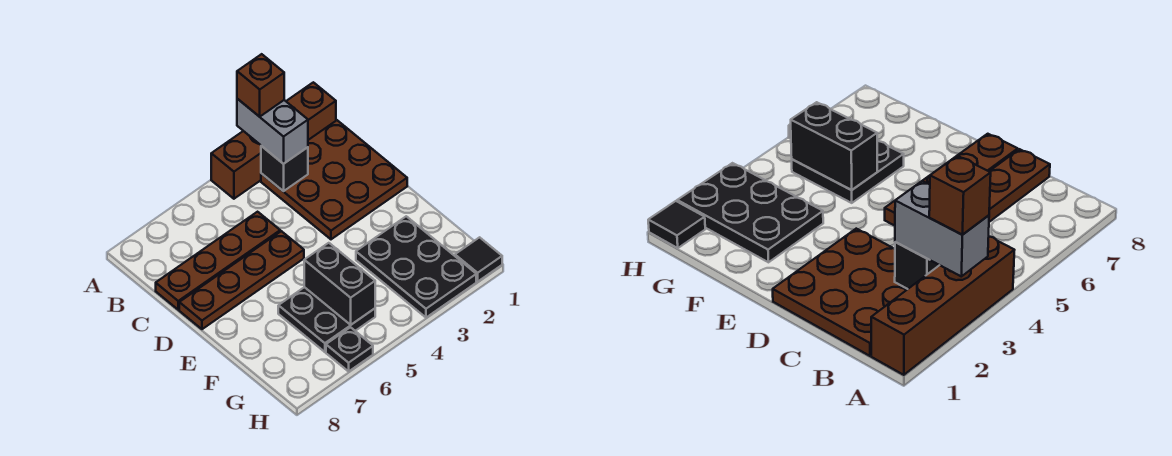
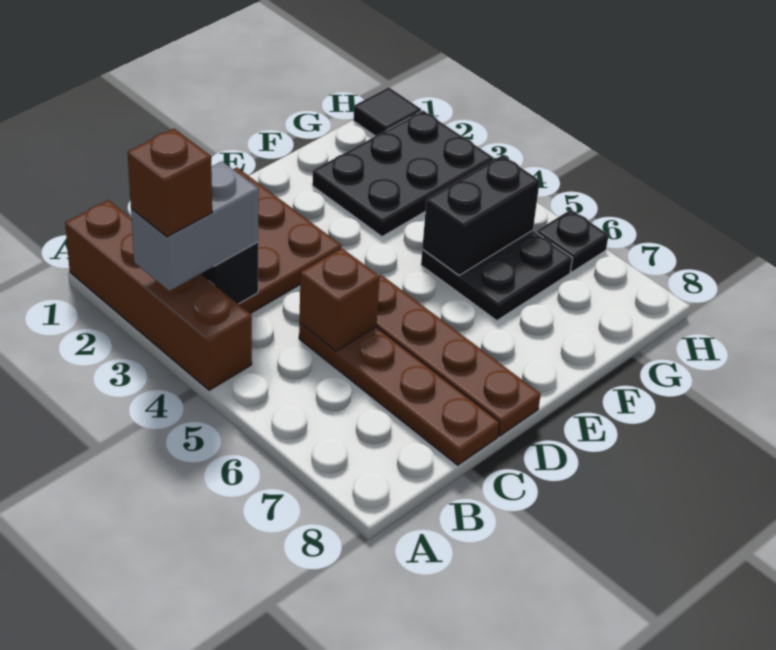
none -> brown brick C5 level 2

